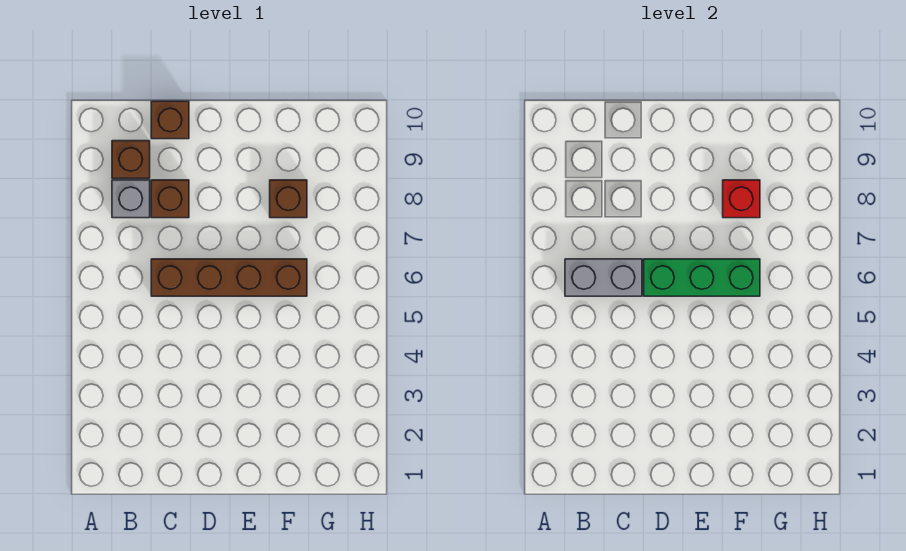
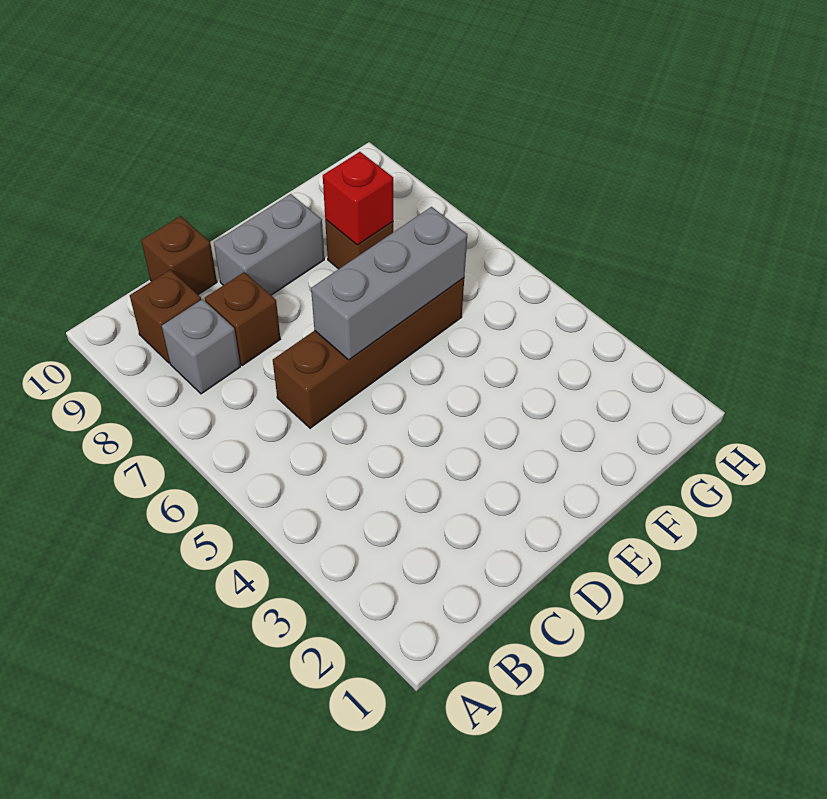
grey brick B6:C6 level 2 -> grey brick D9:E9 level 1
green brick D6:F6 level 2 -> grey brick D6:F6 level 2

